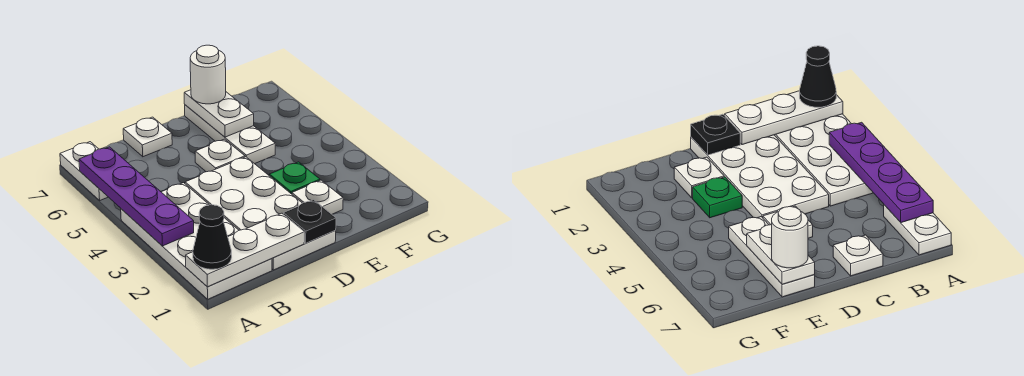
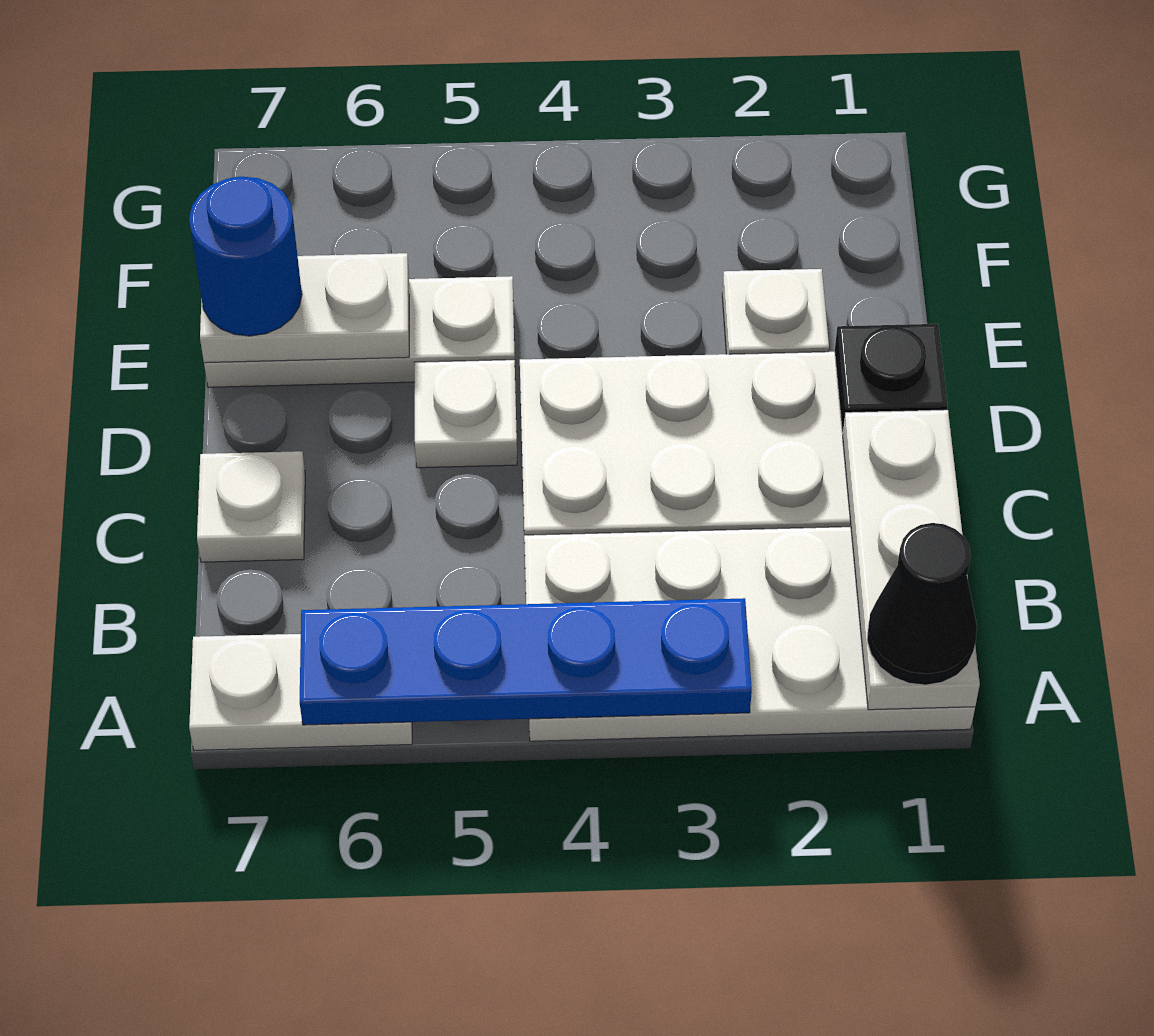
purple plate A3:A6 level 2 -> blue plate A3:A6 level 2
green plate E3 level 1 -> none
white round brick E7 level 3 -> blue round brick E7 level 3

